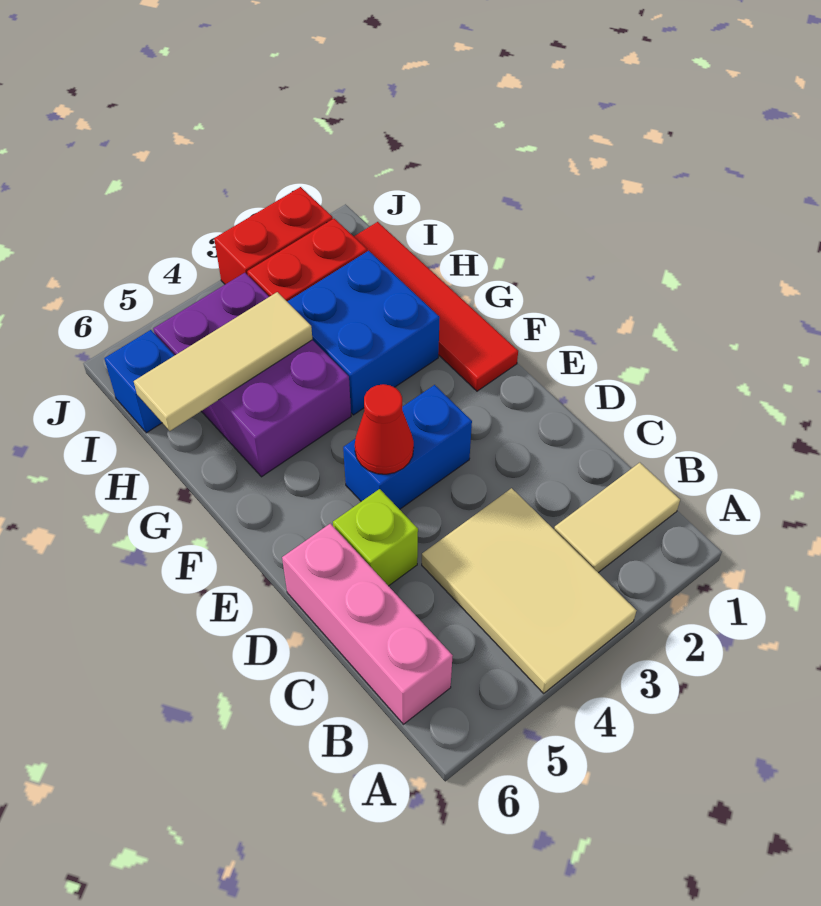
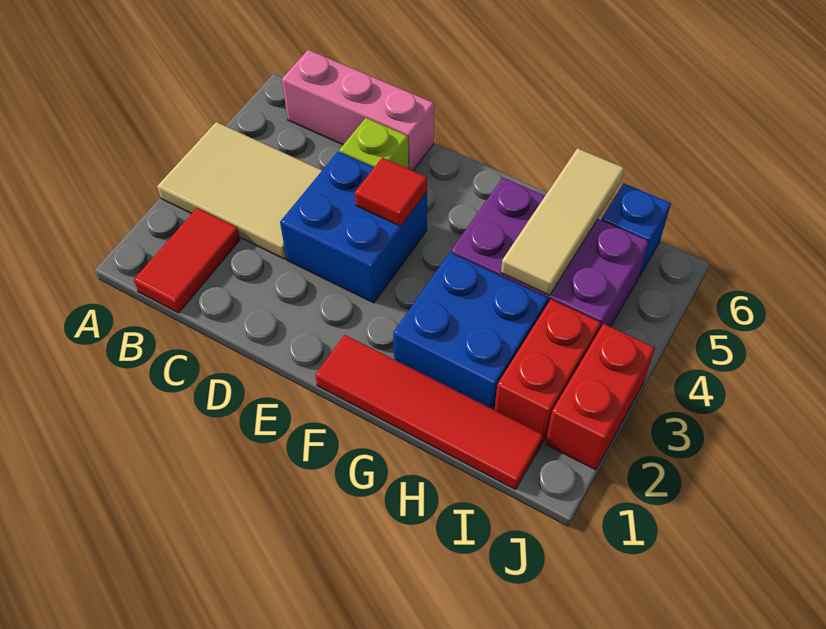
tan tile B1:B2 level 1 -> red tile B1:B2 level 1
blue brick E3:E4 level 1 -> blue brick D3:E4 level 1
red cone E4 level 2 -> red tile E4 level 2

